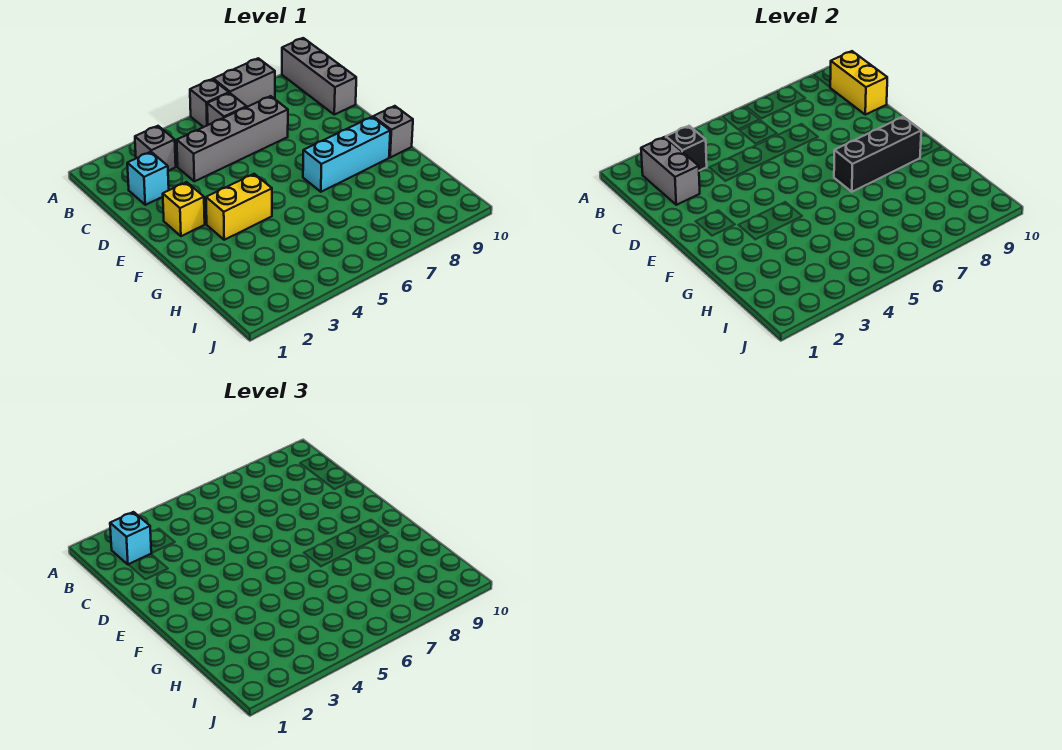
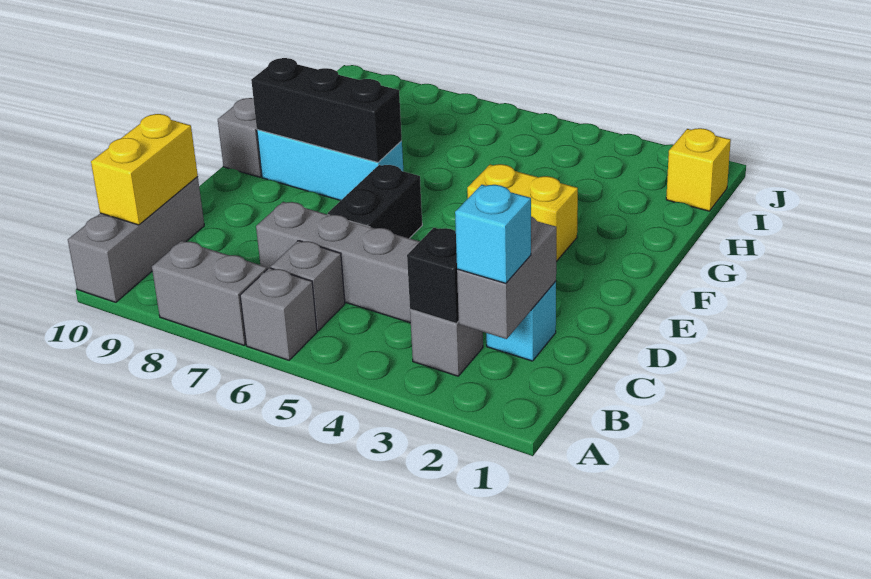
none -> black brick D6:E6 level 1
yellow brick E2 level 1 -> yellow brick I1 level 1

